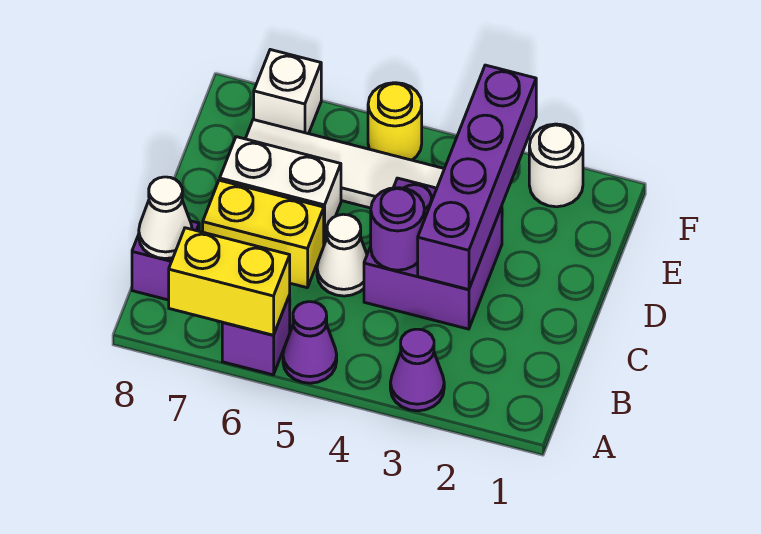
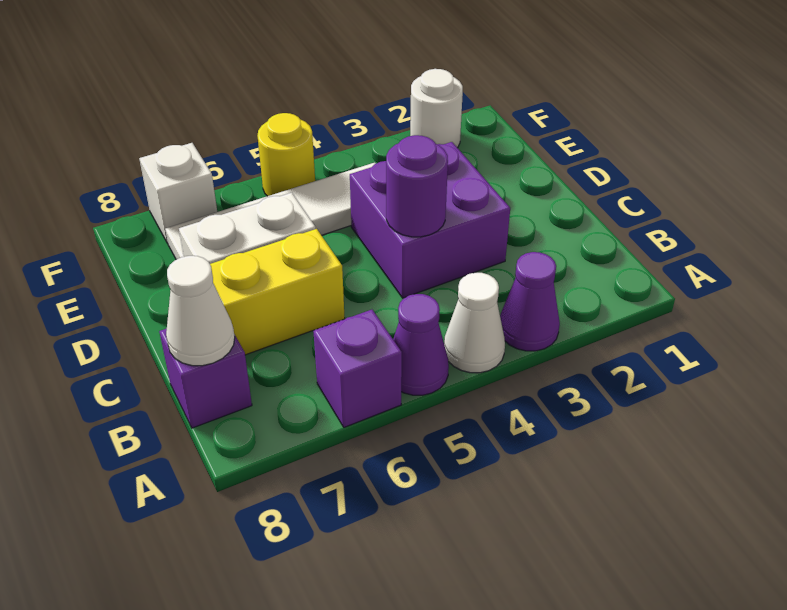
yellow brick A6:A7 level 2 -> none
purple brick C3:F3 level 2 -> none
white cone C5 level 1 -> white cone A4 level 1

